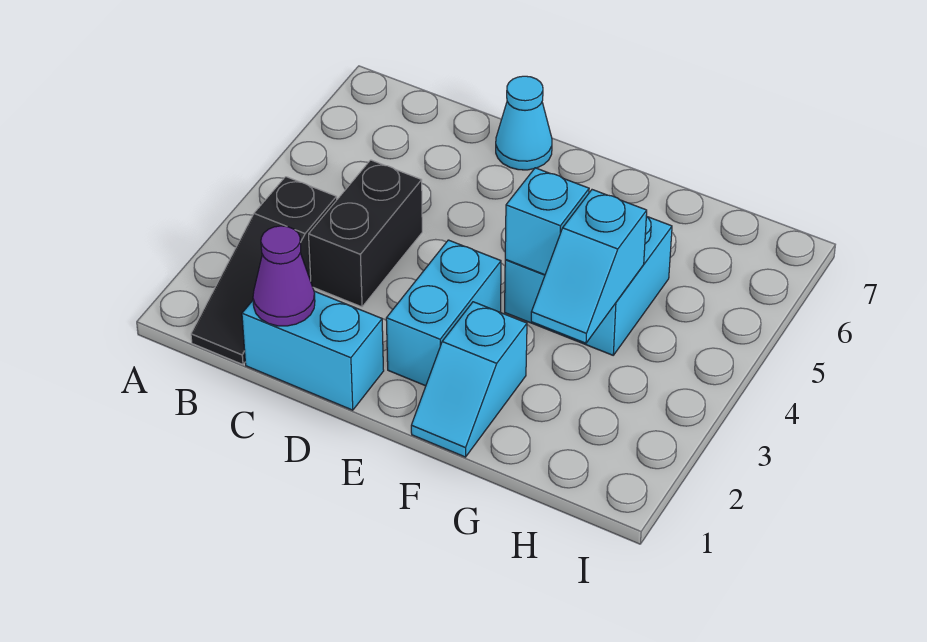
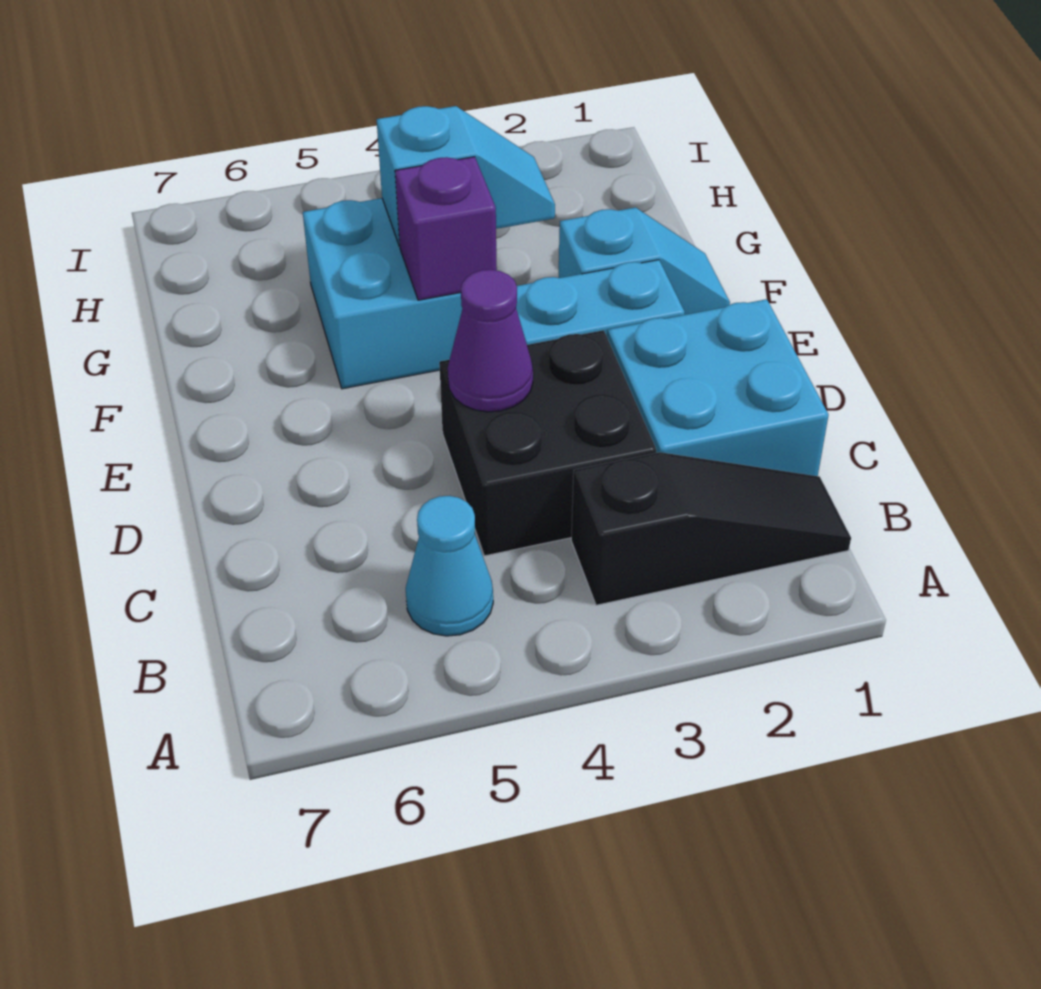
cyan brick C1:D1 level 1 -> cyan brick C1:D2 level 1
purple cone C1 level 2 -> purple cone D4 level 2
black brick C3:C4 level 1 -> black brick C3:D4 level 1
cyan cone D7 level 1 -> cyan cone B5 level 1
cyan brick F4 level 2 -> purple brick F4 level 2

